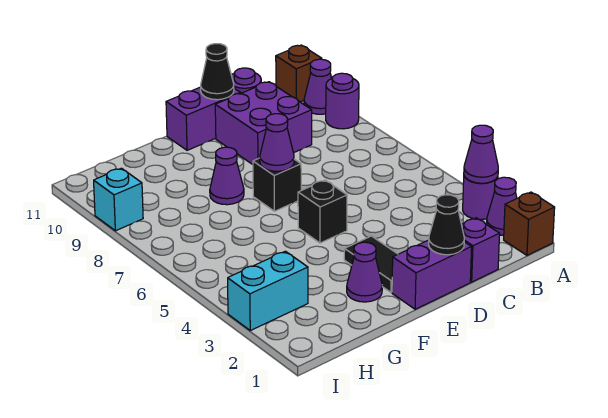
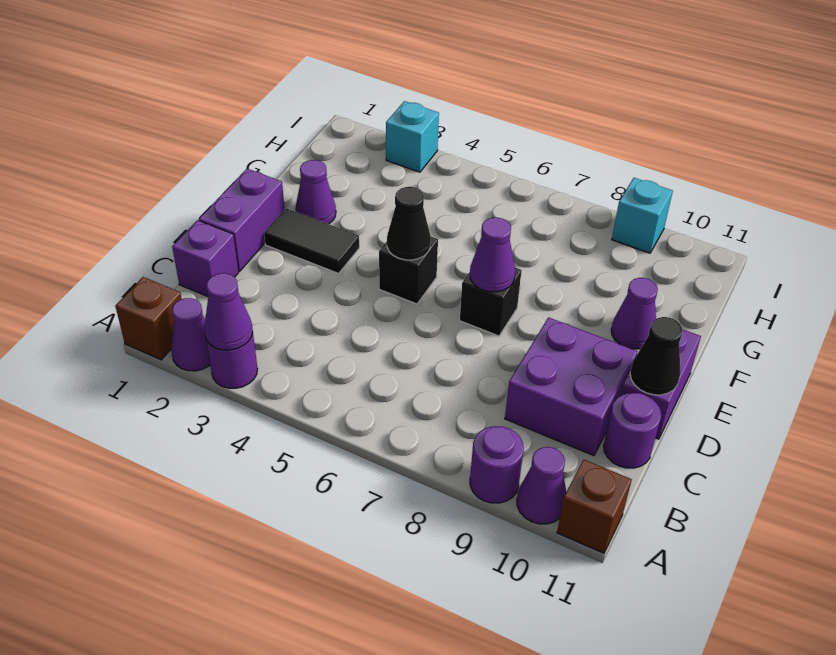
black cone D1 level 2 -> black cone E5 level 2
purple cone F8 level 1 -> purple cone F10 level 1
cyan brick H3:I3 level 1 -> cyan brick I3 level 1

